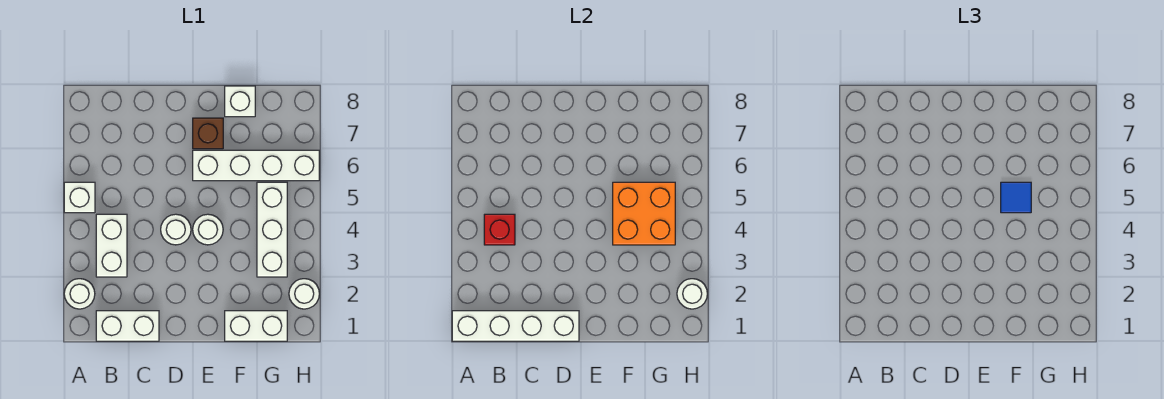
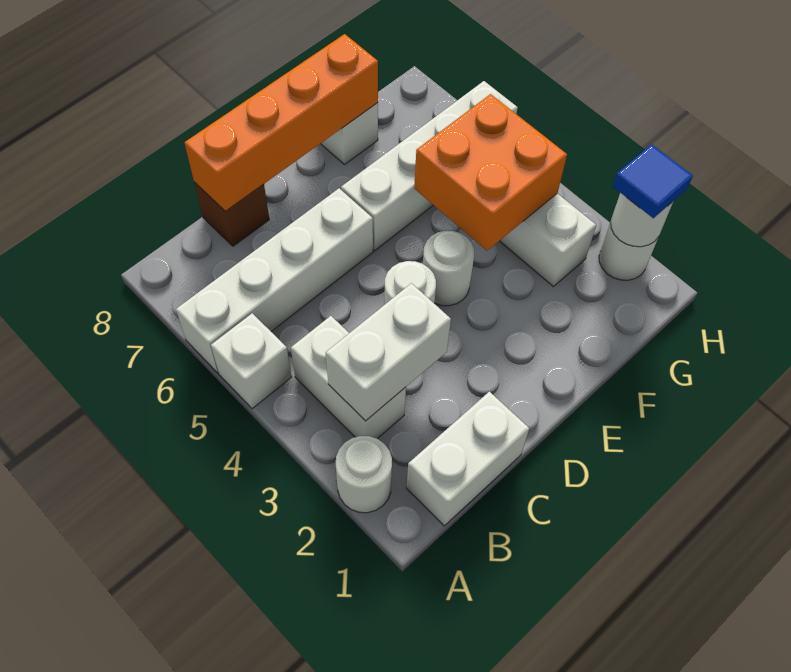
white brick A1:D1 level 2 -> white brick A6:D6 level 1
red brick B4 level 2 -> none
none -> orange brick C8:F8 level 2
brown brick E7 level 1 -> brown brick C8 level 1
white brick F1:G1 level 1 -> white brick B3:C3 level 2
blue tile F5 level 3 -> blue tile H2 level 3

